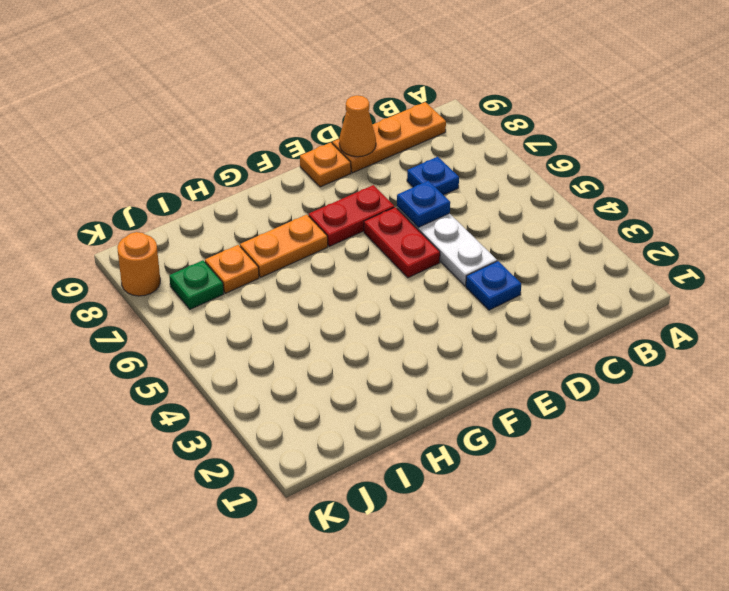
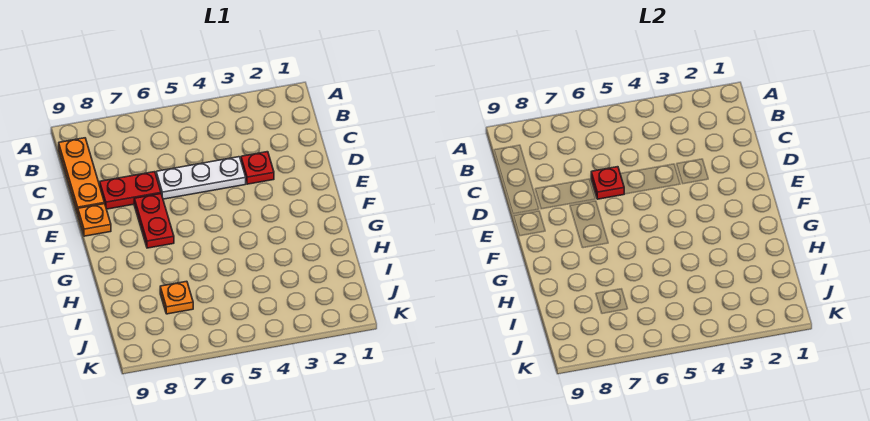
blue plate C7 level 1 -> none
blue plate D3 level 1 -> red plate D3 level 1
blue plate D6 level 2 -> red plate D6 level 2
orange cone D9 level 2 -> none
red plate E5:E6 level 1 -> red plate D7:D8 level 1
orange plate G7:H7 level 1 -> none
green plate J7 level 1 -> none
orange round brick K8 level 1 -> none

